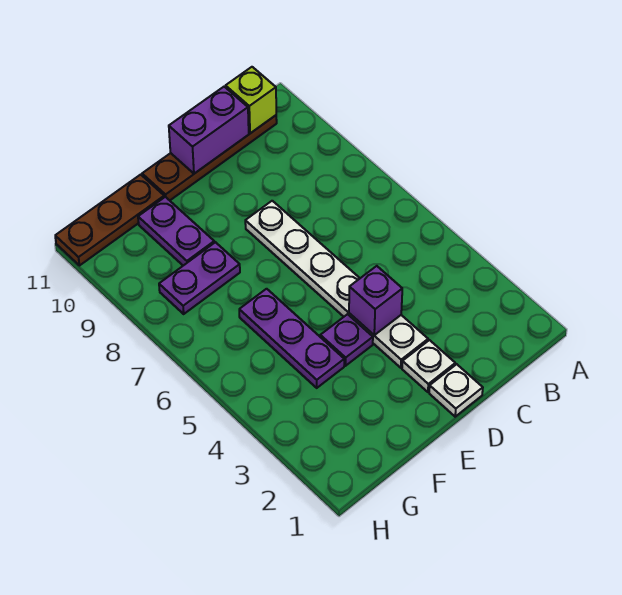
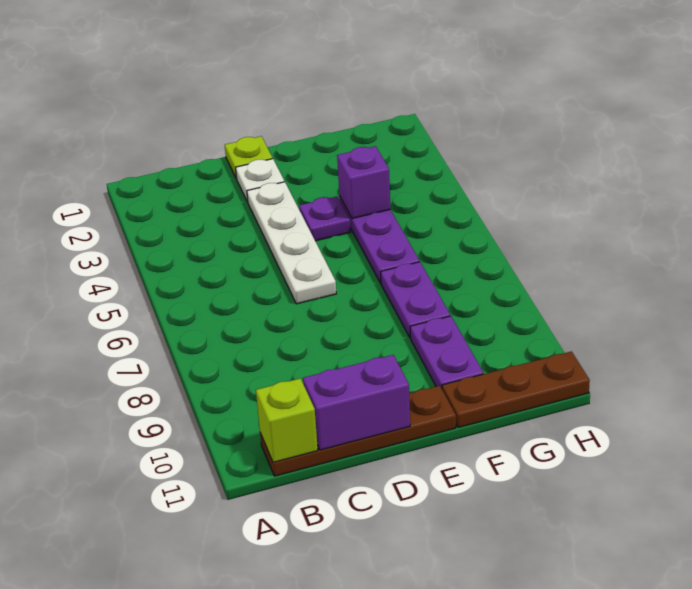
white plate D1 level 1 -> lime plate D1 level 1
white plate D3:D8 level 1 -> white plate D3:D6 level 1
purple brick D4 level 2 -> purple brick F4 level 2
purple plate F8:G8 level 1 -> purple plate F7:F8 level 1

